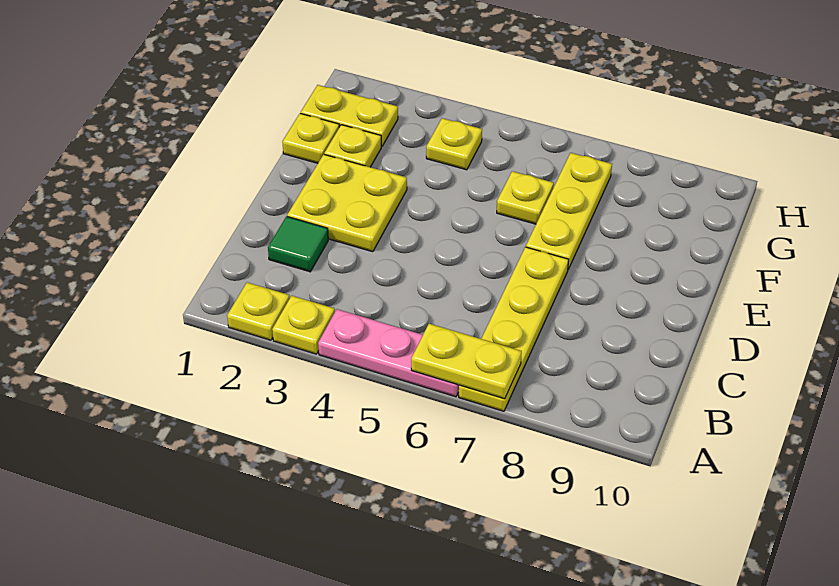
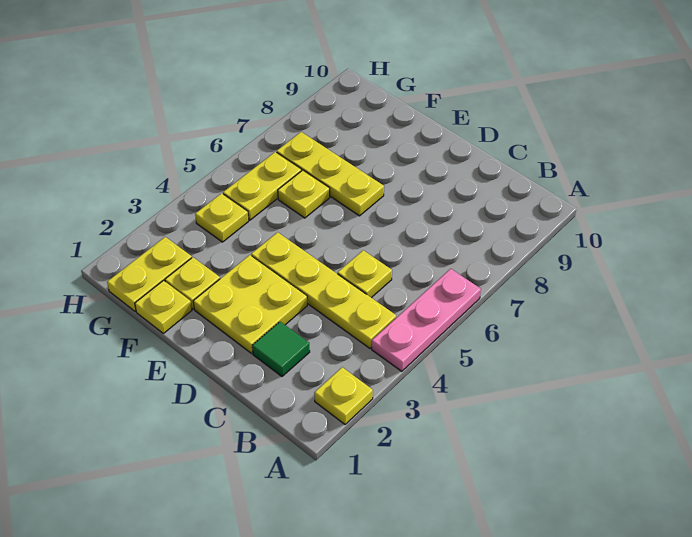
yellow plate A3 level 1 -> yellow plate C5 level 1
yellow plate A6:A7 level 2 -> yellow plate G5:G6 level 1
yellow plate A7:D7 level 1 -> yellow plate B4:E4 level 1

